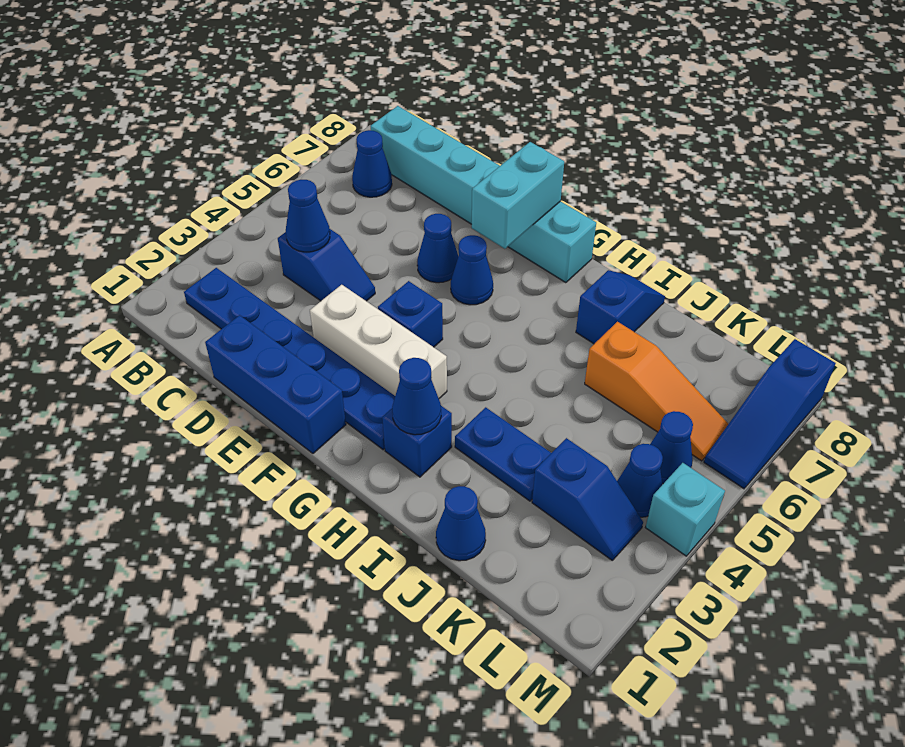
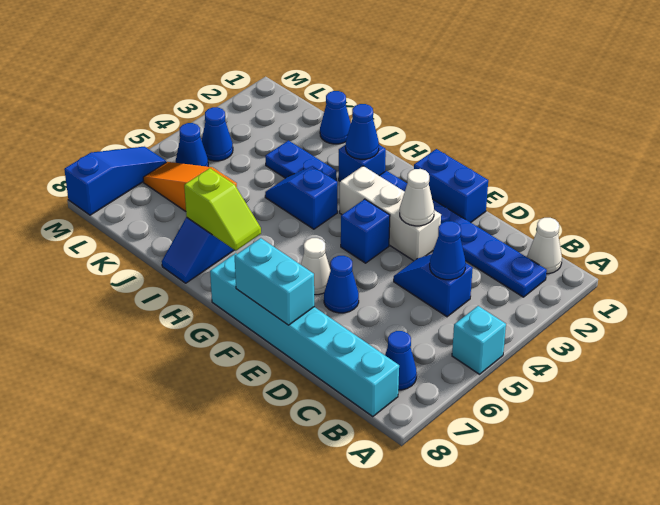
none -> white cone B1 level 1
blue brick D1:F1 level 1 -> blue brick E1:F1 level 1
none -> white cone E3 level 2
blue cone F6 level 1 -> white cone F6 level 1
cyan brick F7:F8 level 2 -> cyan brick E8:F8 level 2
none -> lime slope H7:I7 level 2 top I
blue slope K3:L3 level 1 top K -> blue slope H4:I4 level 1 top H
cyan brick M4 level 1 -> cyan brick A5 level 1

